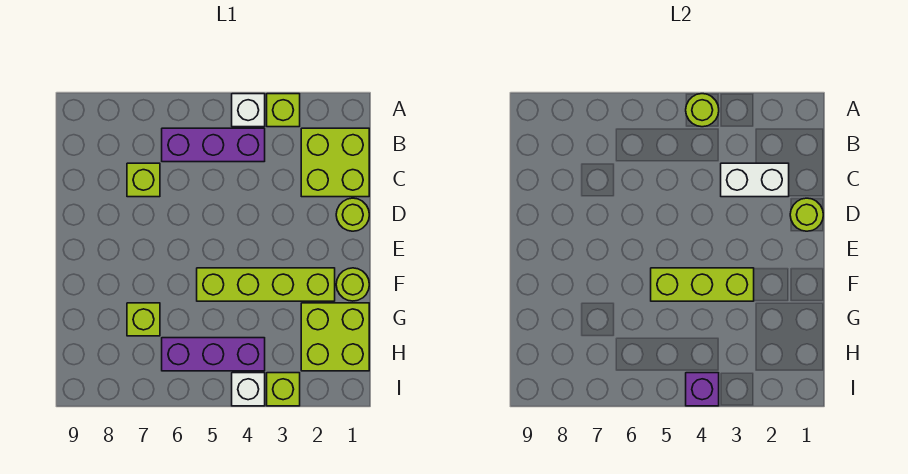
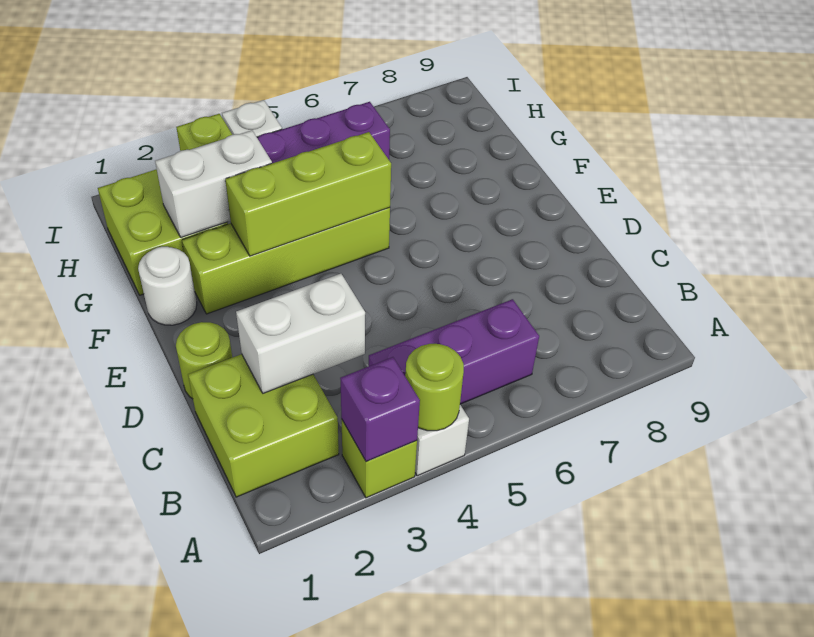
lime brick C7 level 1 -> none
lime round brick D1 level 2 -> none
lime round brick F1 level 1 -> white round brick F1 level 1
none -> white brick G2:G3 level 2
lime brick G7 level 1 -> none
purple brick I4 level 2 -> purple brick A3 level 2

